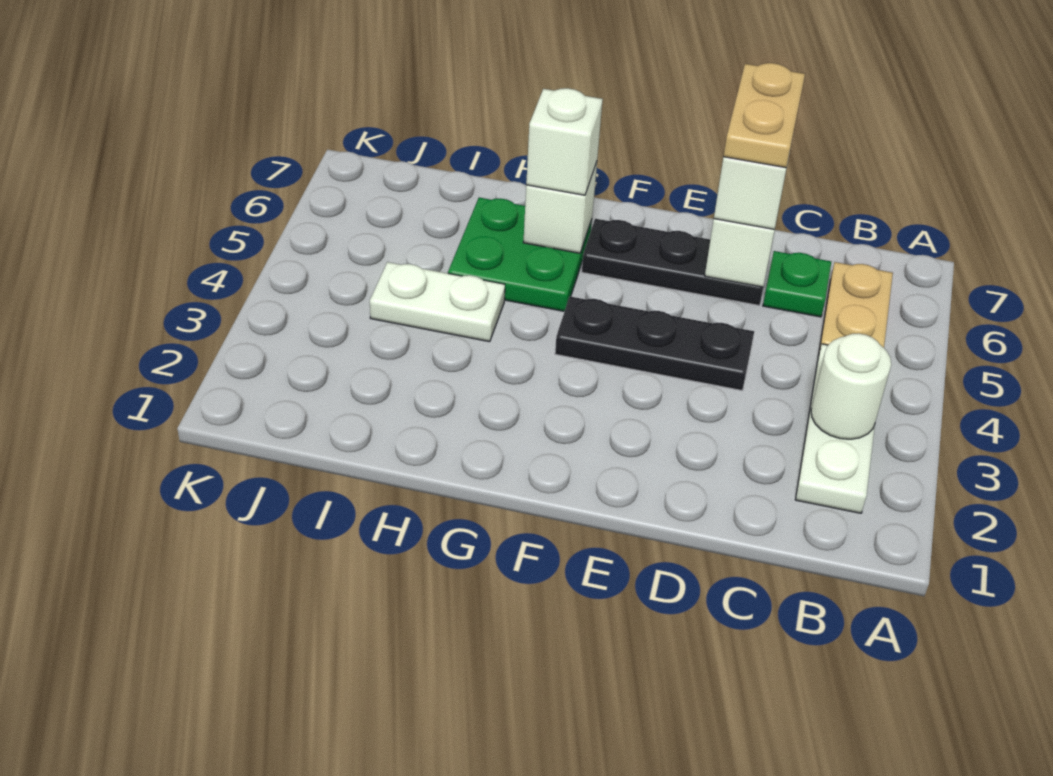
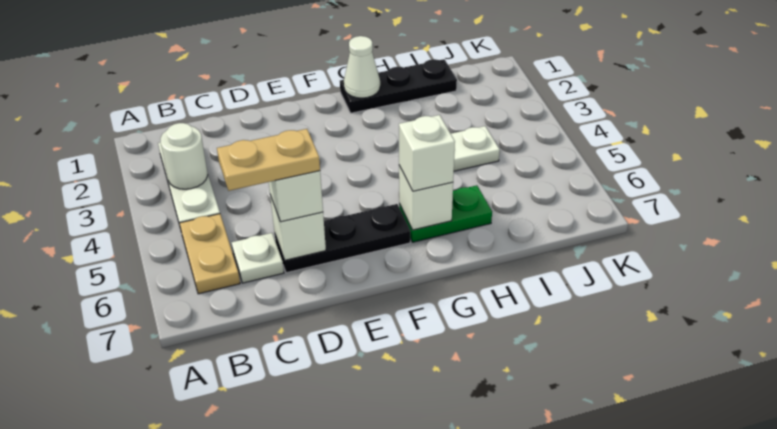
green plate C6 level 1 -> white plate C6 level 1
black plate D4:F4 level 1 -> black plate G1:I1 level 1
tan plate D6:D7 level 4 -> tan plate C6:D6 level 4
none -> white cone G1 level 2
green plate G5:H6 level 1 -> green plate G6:H6 level 1

